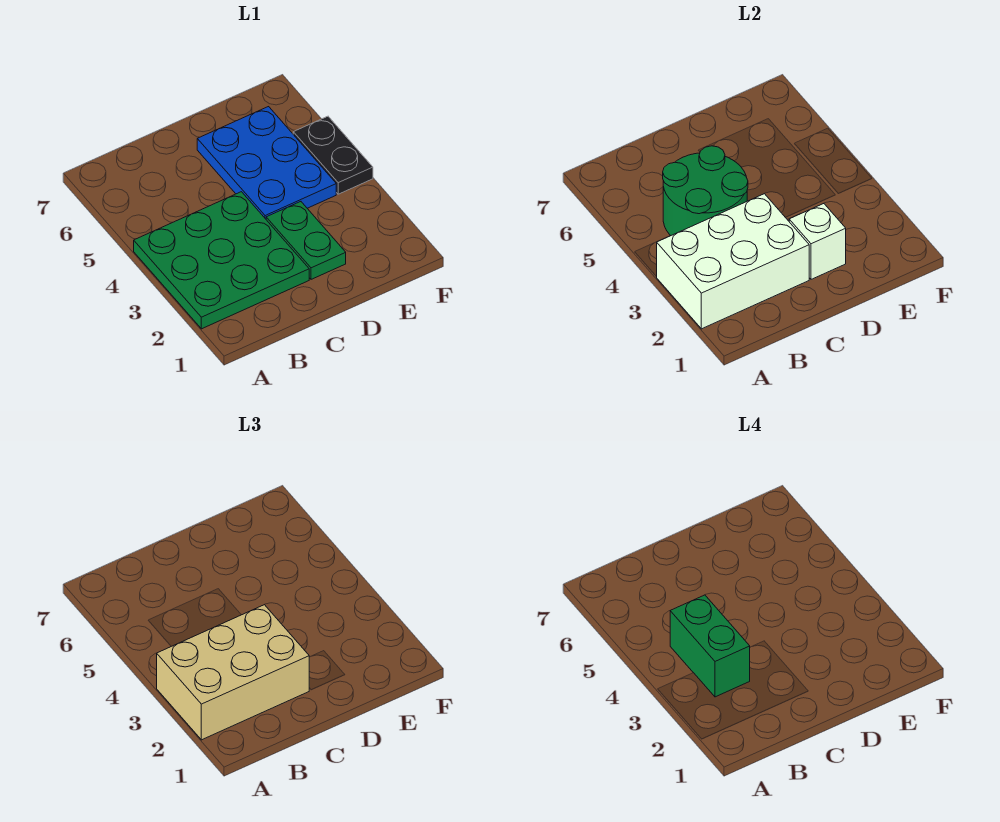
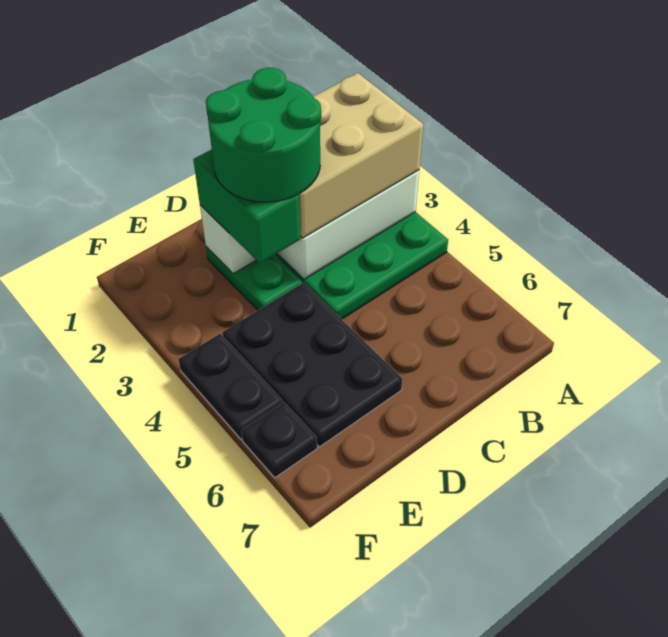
green brick B3:B4 level 4 -> green brick D2:D3 level 3
green round brick B4:C5 level 2 -> green round brick C2:D3 level 4
blue plate D4:E6 level 1 -> black plate D4:E6 level 1
none -> black plate F6 level 1

